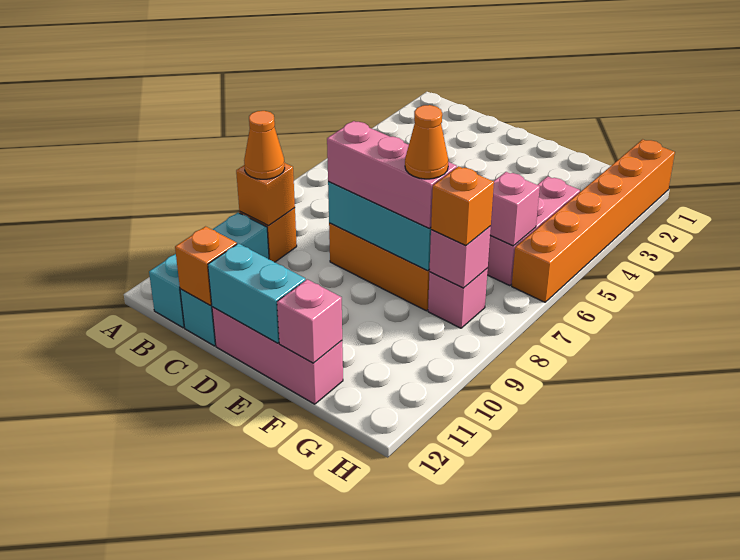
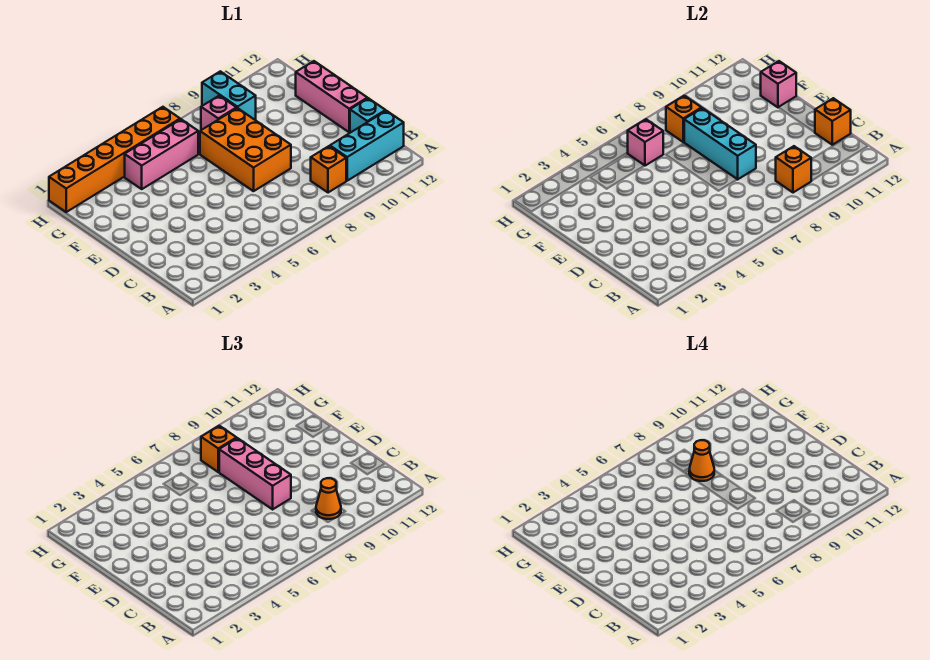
cyan brick D12:E12 level 2 -> cyan brick G9:H9 level 1
pink brick G8 level 2 -> orange brick G8 level 2

